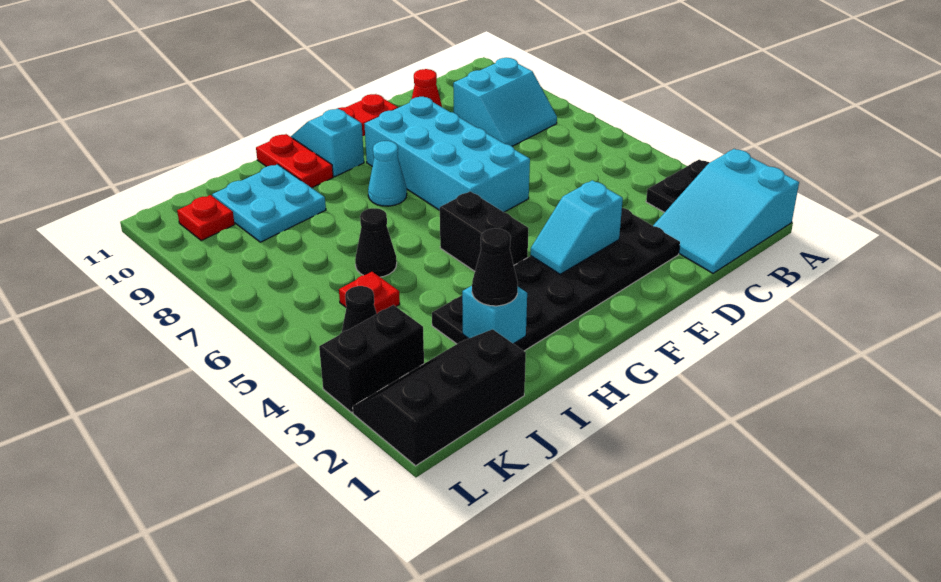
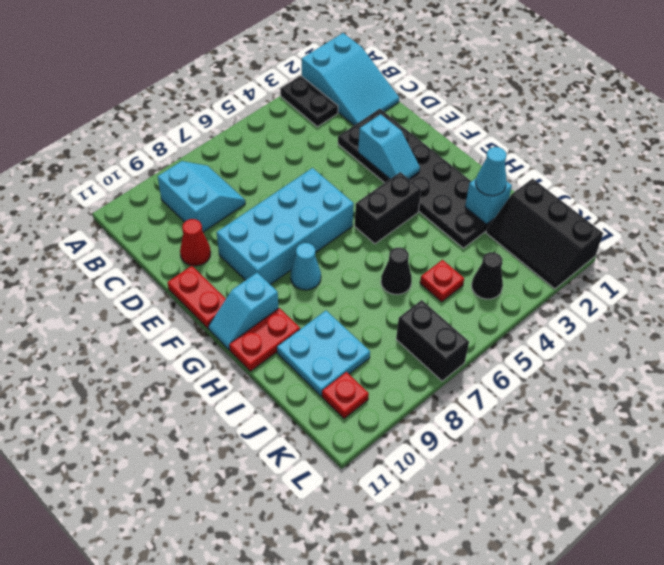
black cone I2 level 3 -> cyan cone I2 level 3
black brick K3:L3 level 1 -> black brick K7:L7 level 1

